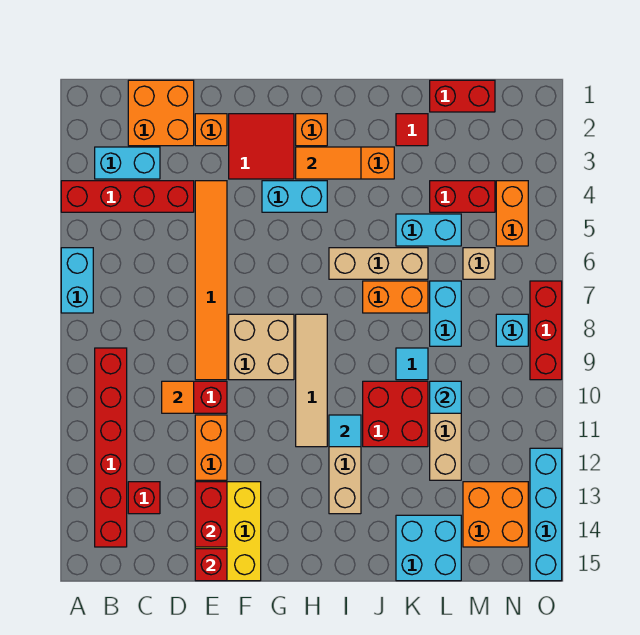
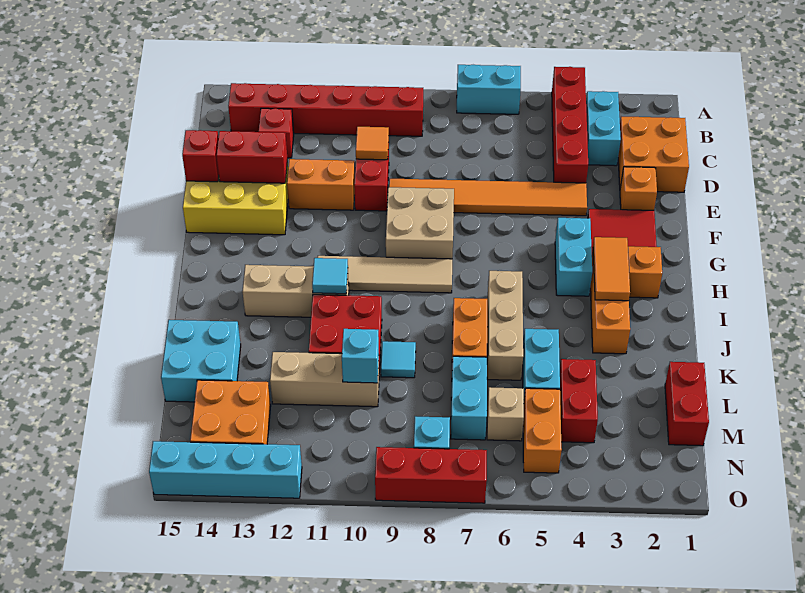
red tile K2 level 1 -> none
cyan brick L7:L8 level 1 -> cyan brick L7:M7 level 1
orange brick N4:N5 level 1 -> orange brick M5:N5 level 1

